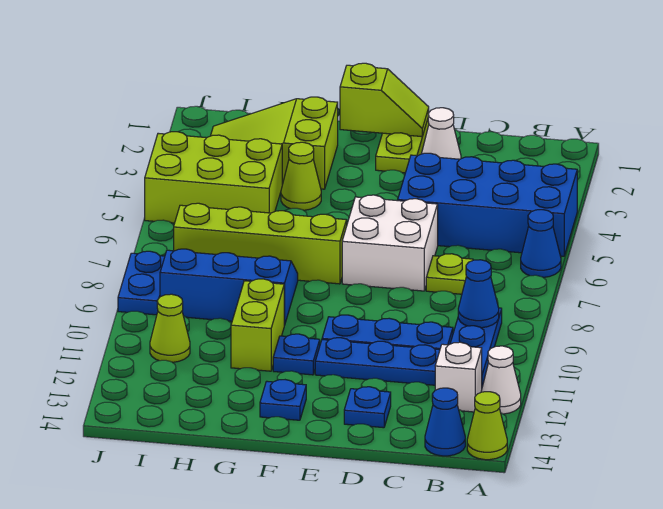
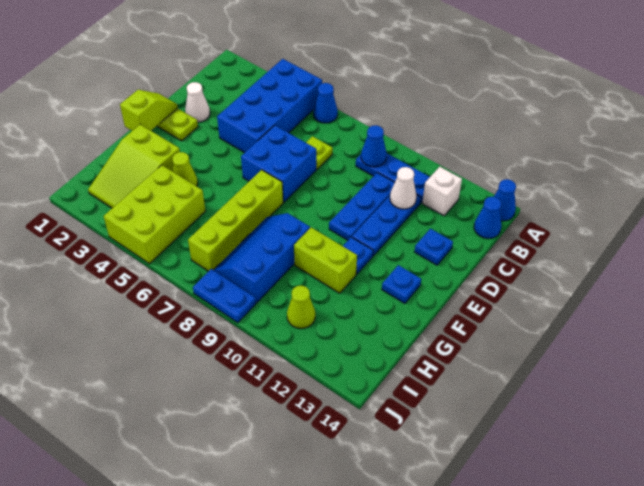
white cone A12 level 1 -> white cone C11 level 2
lime cone A14 level 1 -> blue cone A14 level 1
white brick D6:E7 level 1 -> blue brick D6:E7 level 1

